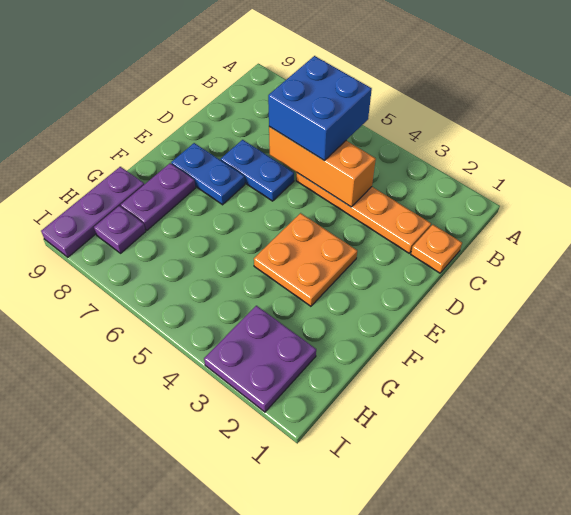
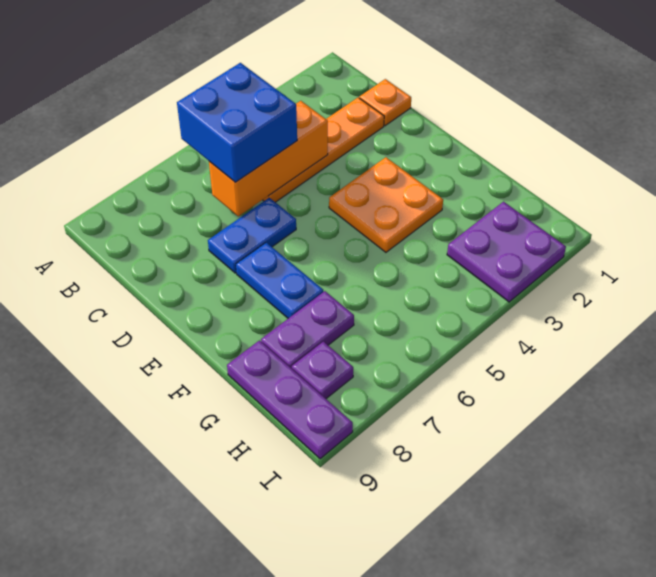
blue plate E7:E8 level 1 -> blue plate E7:F7 level 1
purple plate F8:G8 level 1 -> purple plate G7:G8 level 1

